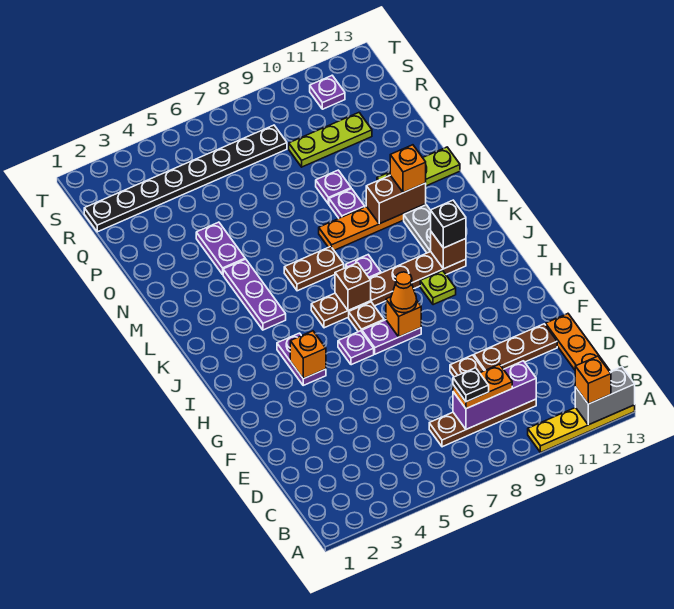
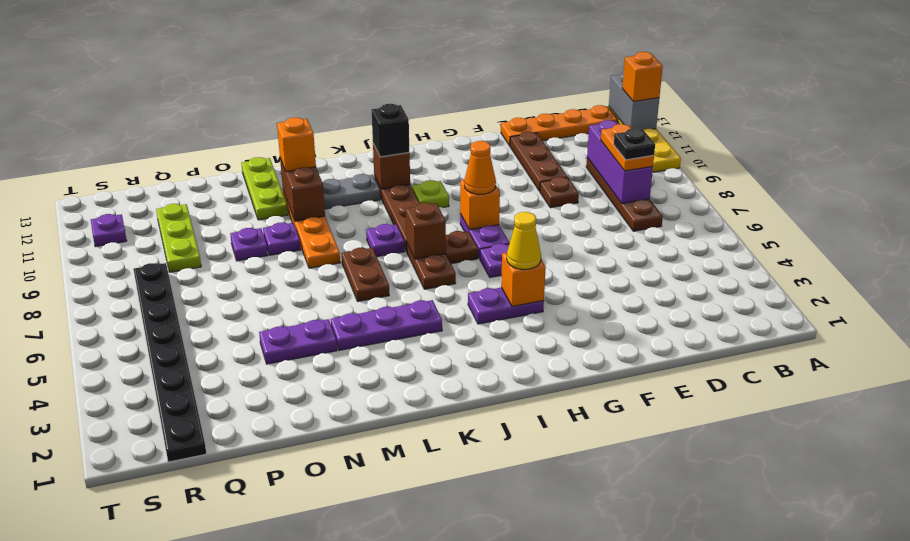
none -> yellow cone H4 level 3

